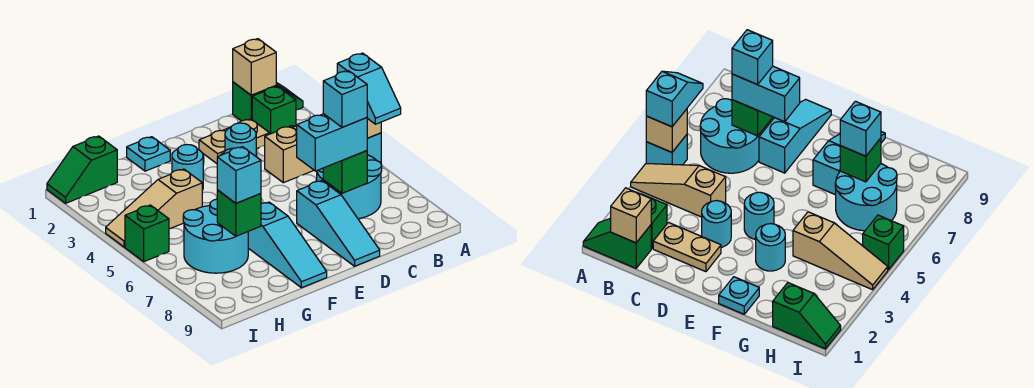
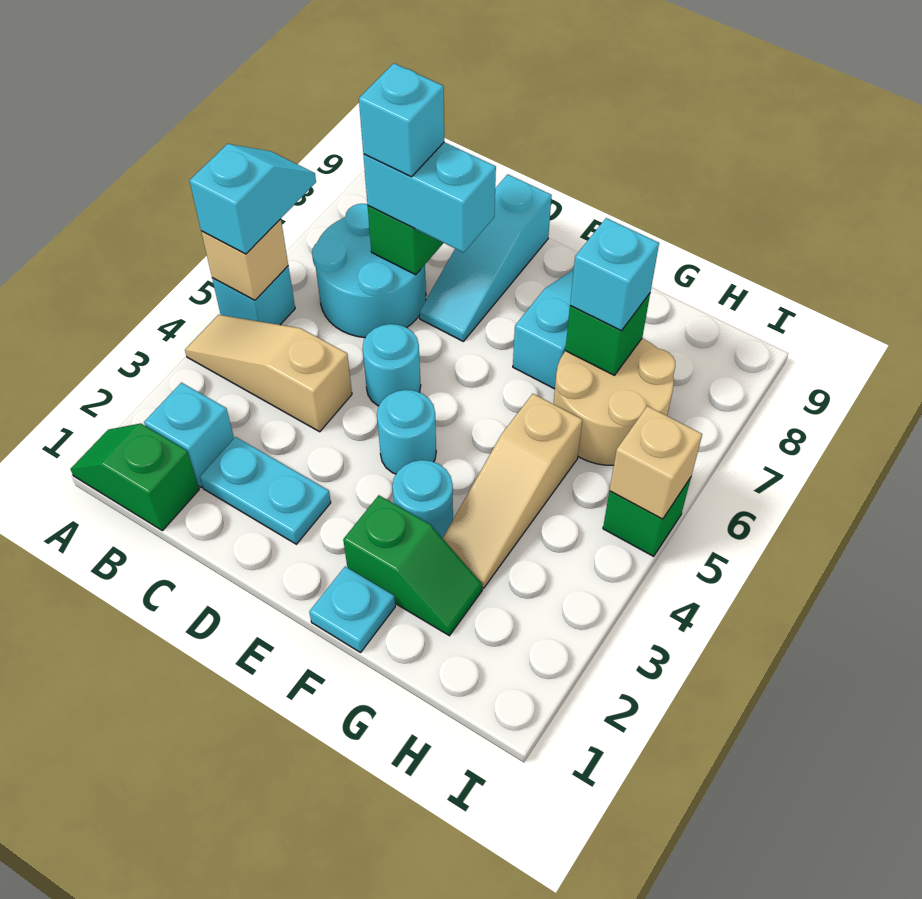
tan brick B1 level 2 -> tan brick I5 level 2
green brick B2 level 1 -> cyan brick B2 level 1
tan plate C2:D2 level 1 -> cyan plate C2:D2 level 1
cyan round brick D3 level 1 -> cyan round brick D5 level 1
cyan slope D7:D9 level 1 top 7 -> cyan slope D7:D9 level 1 top 9
tan slope G4:I4 level 1 top G -> tan slope G3:G5 level 1 top 5
cyan round brick G6:H7 level 1 -> tan round brick G6:H7 level 1
green slope H1:I1 level 1 top H -> green slope F2:G2 level 1 top F

